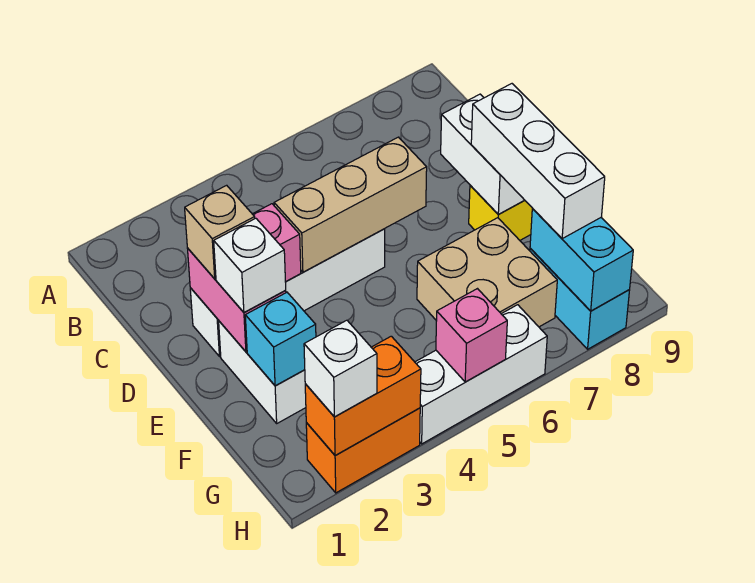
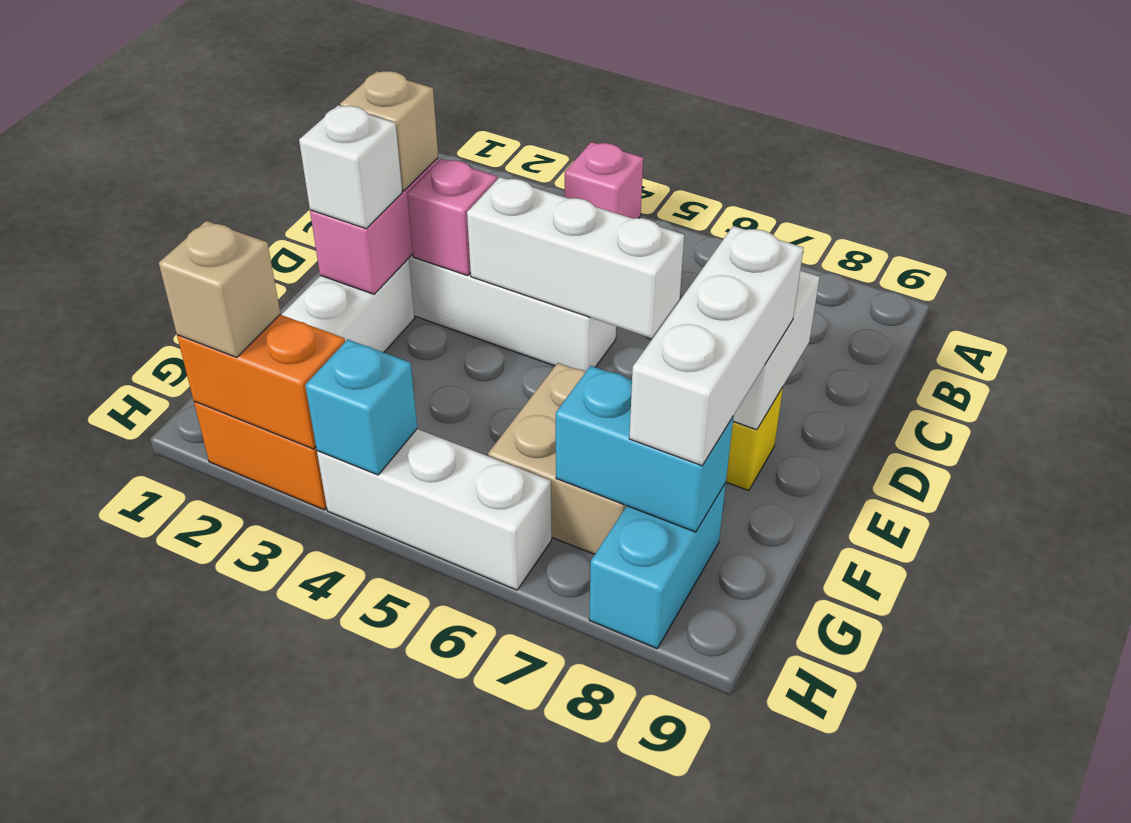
tan brick D4:D6 level 2 -> white brick D4:D6 level 2
cyan brick F2 level 2 -> cyan brick H4 level 2
cyan brick G8:H8 level 2 -> cyan brick G7:G8 level 2
white brick H2 level 3 -> tan brick H2 level 3
pink brick H5 level 2 -> pink brick A4 level 1

